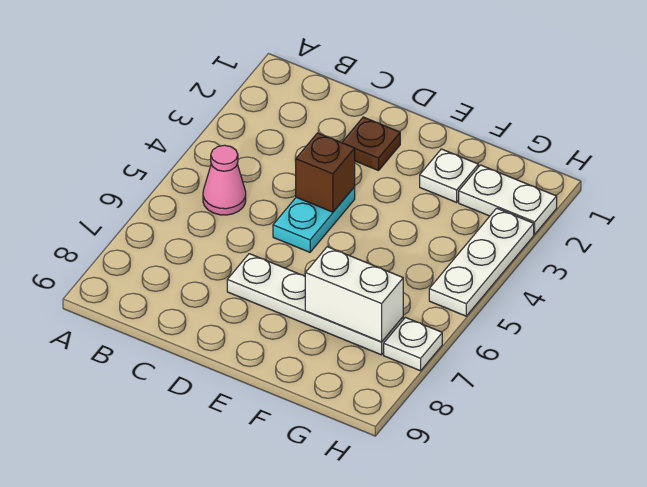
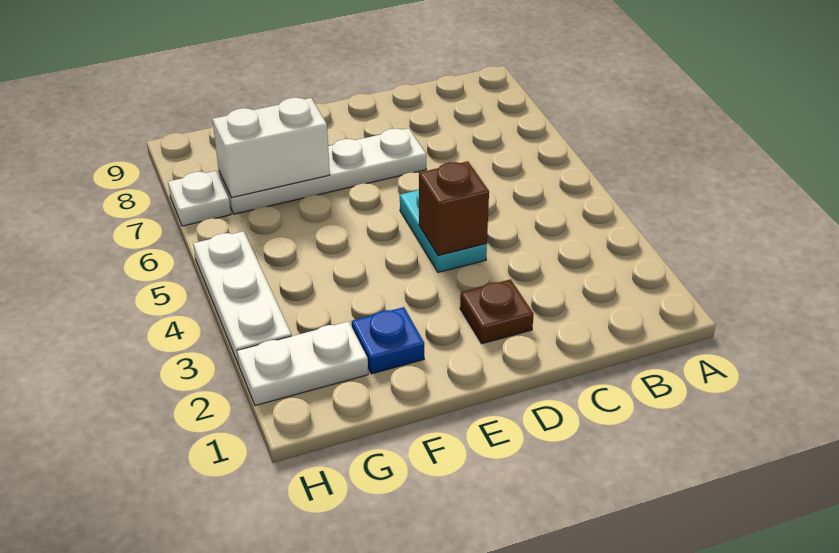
pink cone B5 level 1 -> none
white plate F2 level 1 -> blue plate F2 level 1

